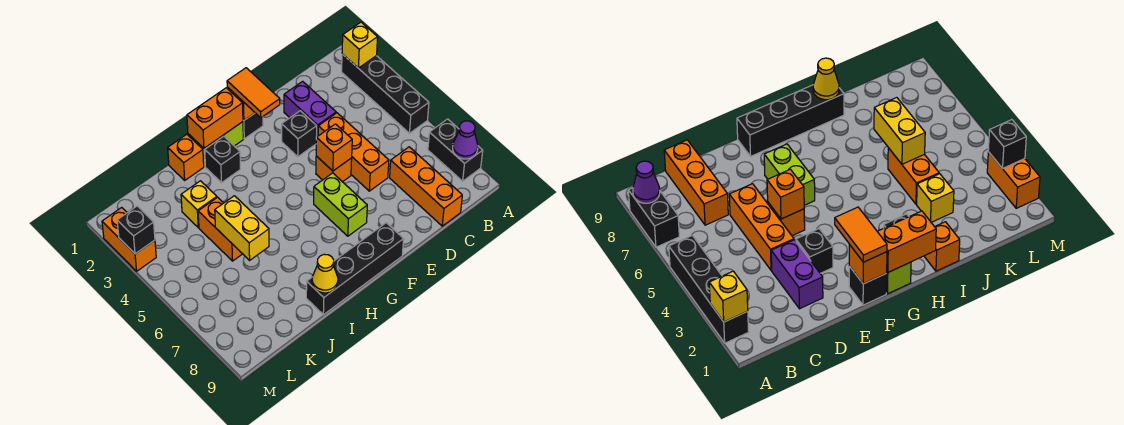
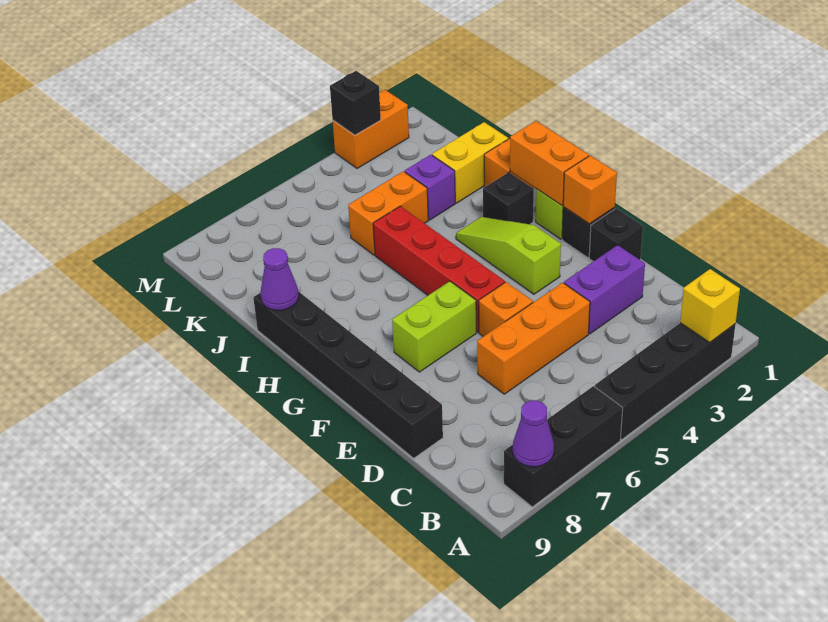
black brick A7:A8 level 1 -> black brick A6:A8 level 1
orange brick C7:C9 level 1 -> none
black brick E3 level 1 -> black brick E1 level 1
orange brick E5 level 2 -> none
orange tile F1:F2 level 3 -> none
none -> lime slope F3:H3 level 1 top F
none -> red brick F5:I5 level 1
black brick F9:I9 level 1 -> black brick D9:I9 level 1
yellow cone I9 level 2 -> purple cone I9 level 2
yellow brick J3 level 1 -> purple brick J3 level 1
yellow brick J5:J6 level 2 -> yellow brick J1:J2 level 1

